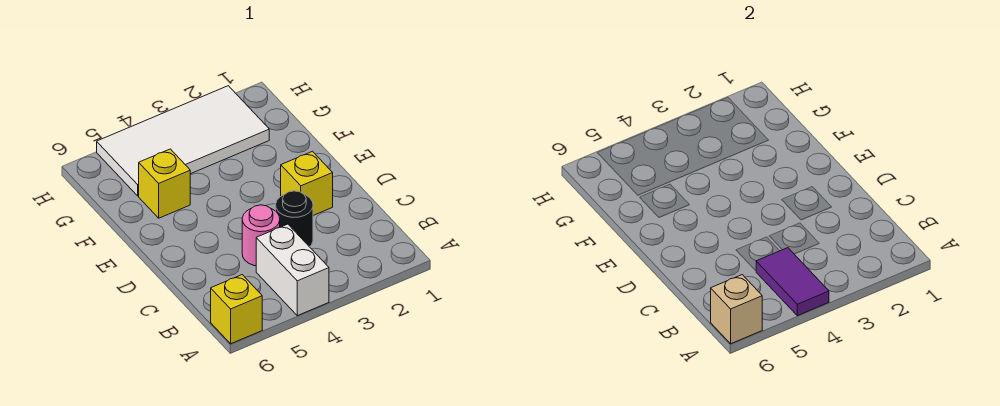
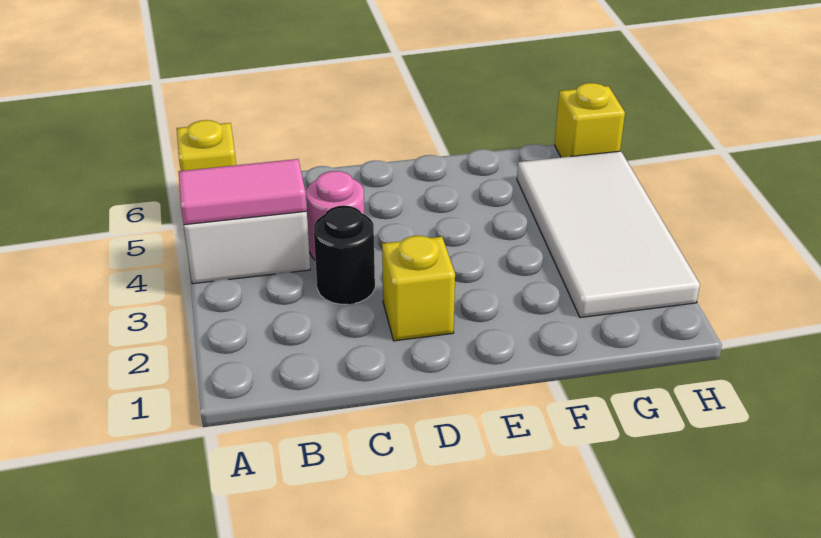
purple tile A4:B4 level 2 -> pink tile A4:B4 level 2
tan brick A6 level 2 -> none
yellow brick F5 level 1 -> yellow brick H6 level 1

